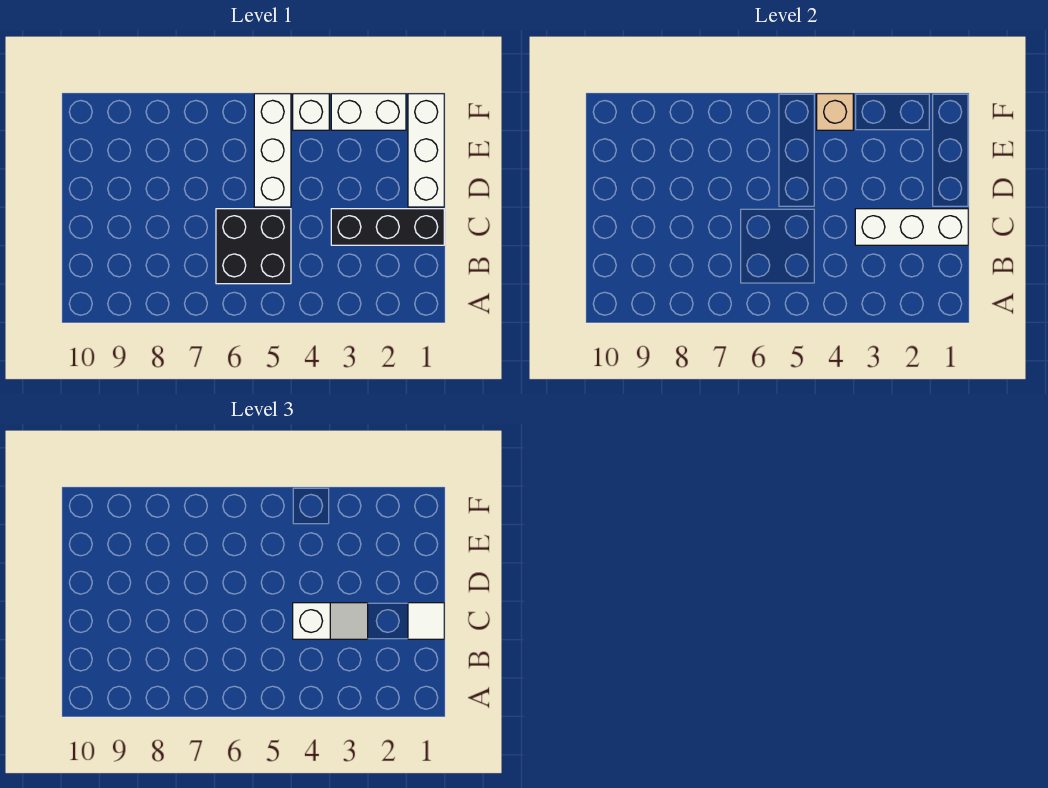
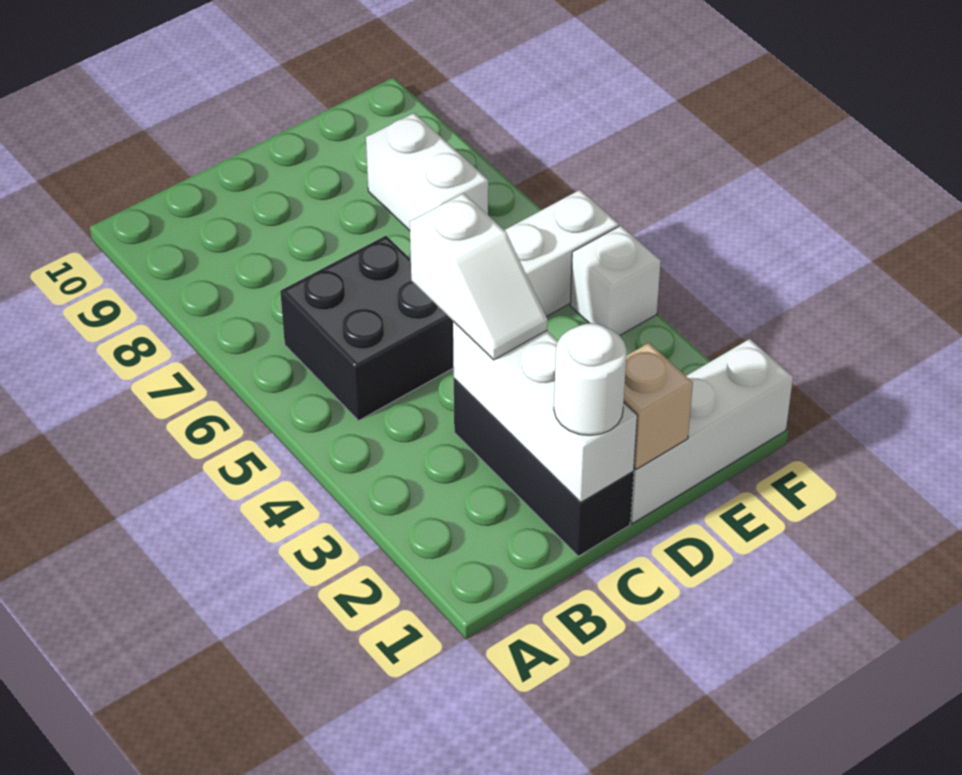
white tile C1 level 3 -> white round brick C1 level 3
white brick F2:F3 level 1 -> white brick E7:E8 level 1
tan brick F4 level 2 -> tan brick D1 level 2

